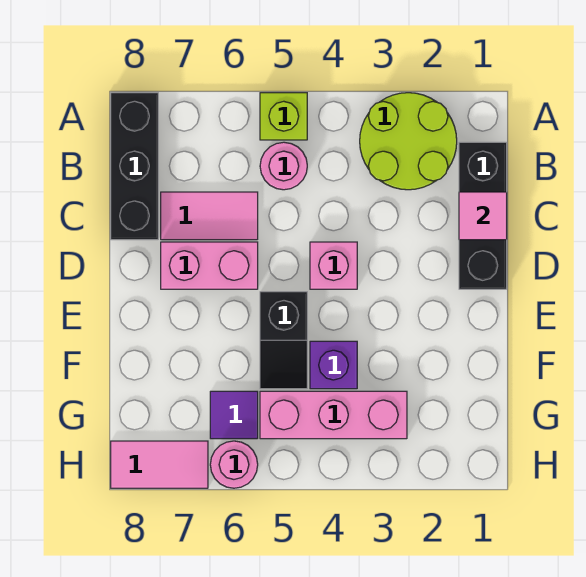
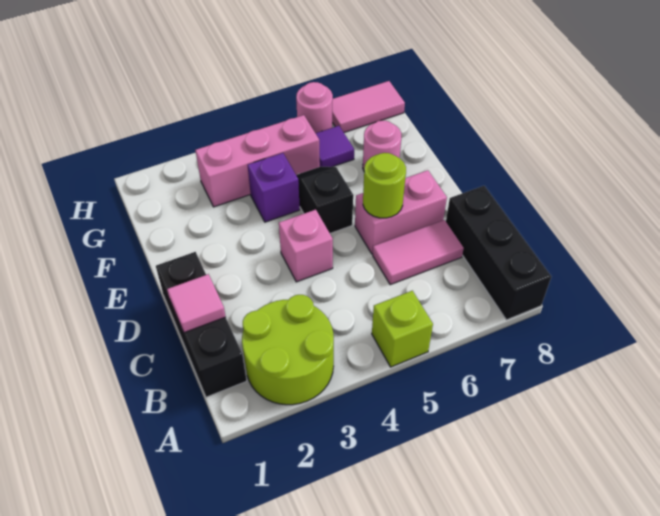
pink round brick B5 level 1 -> pink round brick F7 level 1
none -> lime round brick D6 level 2

